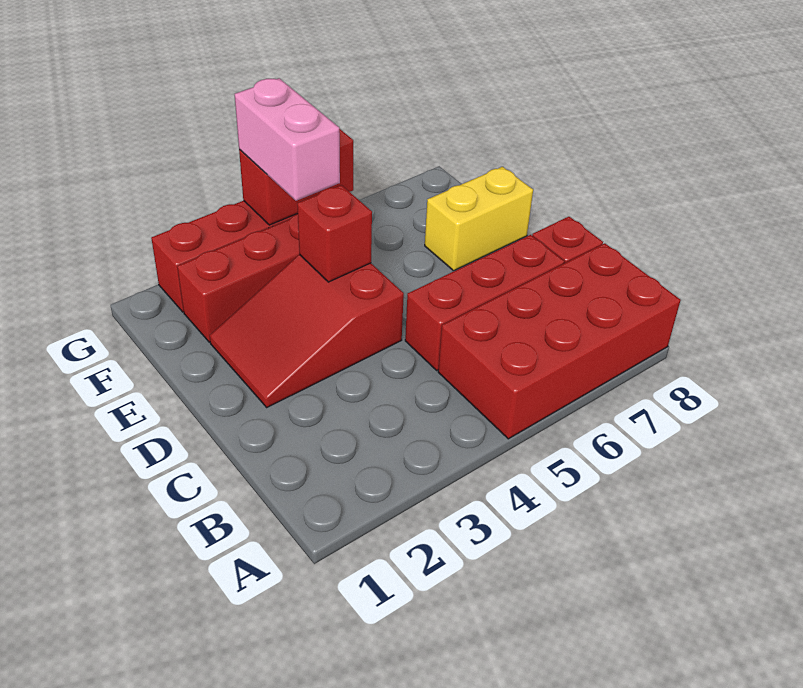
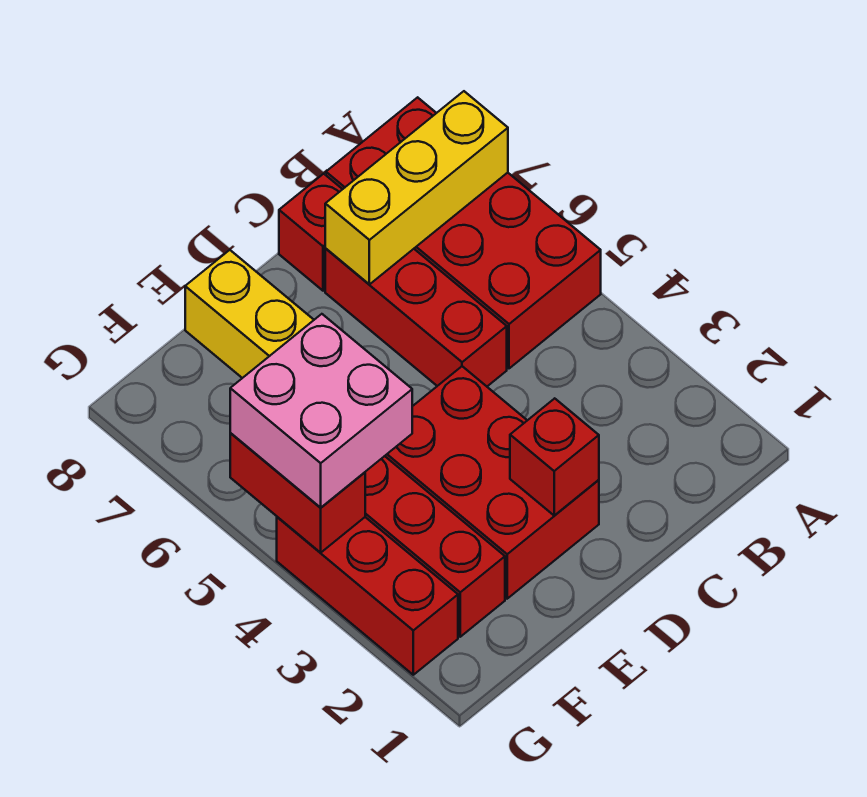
none -> yellow brick A7:C7 level 2
red slope D2:E4 level 1 top 4 -> red brick D2:E4 level 1
red brick E4 level 2 -> red brick D2 level 2
pink brick F4:G4 level 3 -> pink brick F4:G5 level 3

